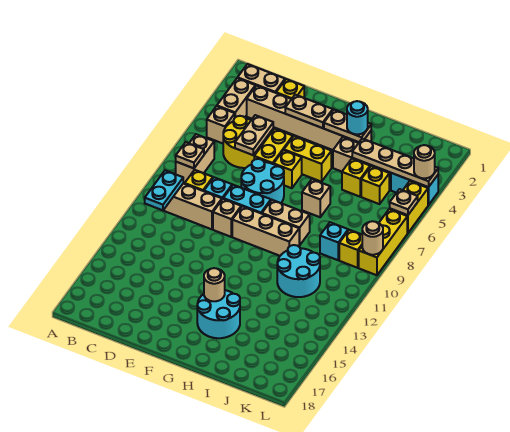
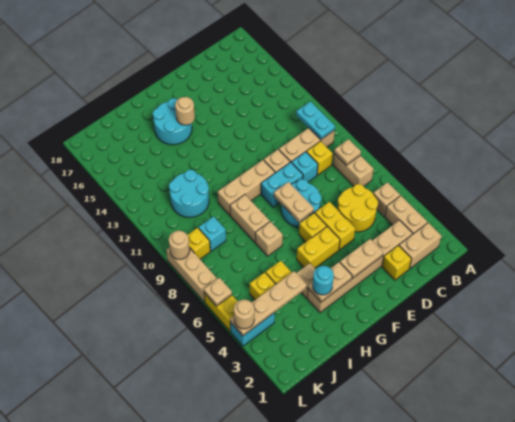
tan plate D5:D6 level 2 -> tan plate F7:F8 level 2
tan brick G9:H9 level 1 -> tan brick H8:H9 level 1
yellow brick L7:L9 level 1 -> tan brick L7:L9 level 1

